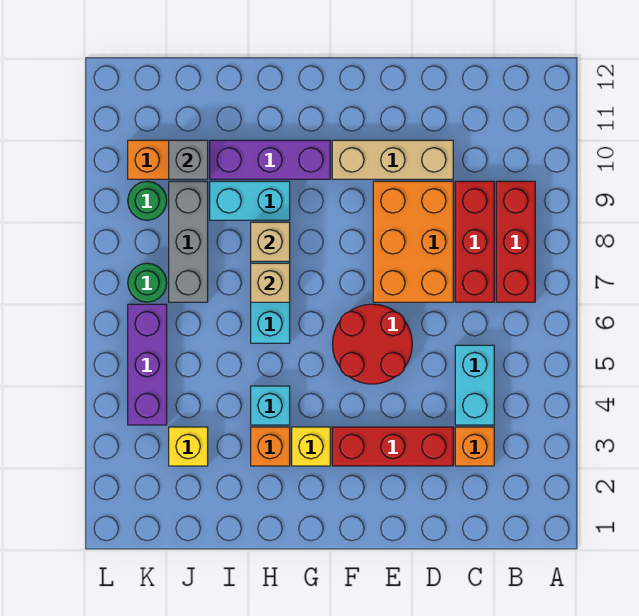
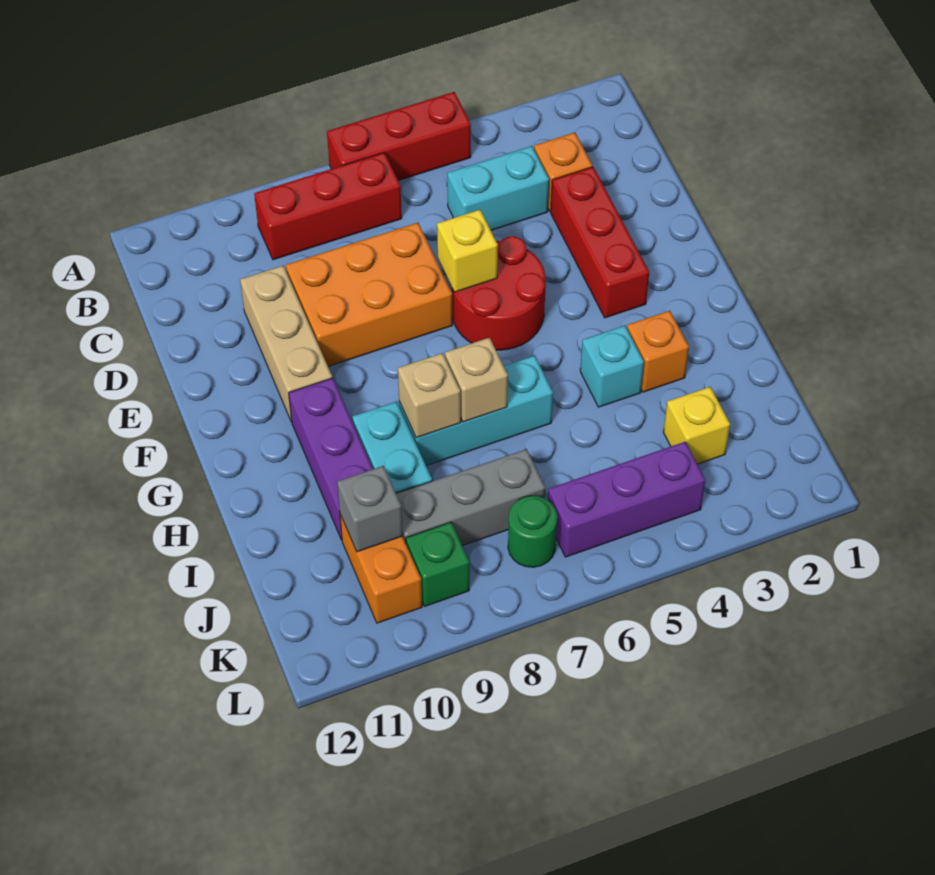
red brick C7:C9 level 1 -> red brick A5:A7 level 1
yellow brick G3 level 1 -> yellow brick E6 level 2
green round brick K9 level 1 -> green brick K9 level 1

